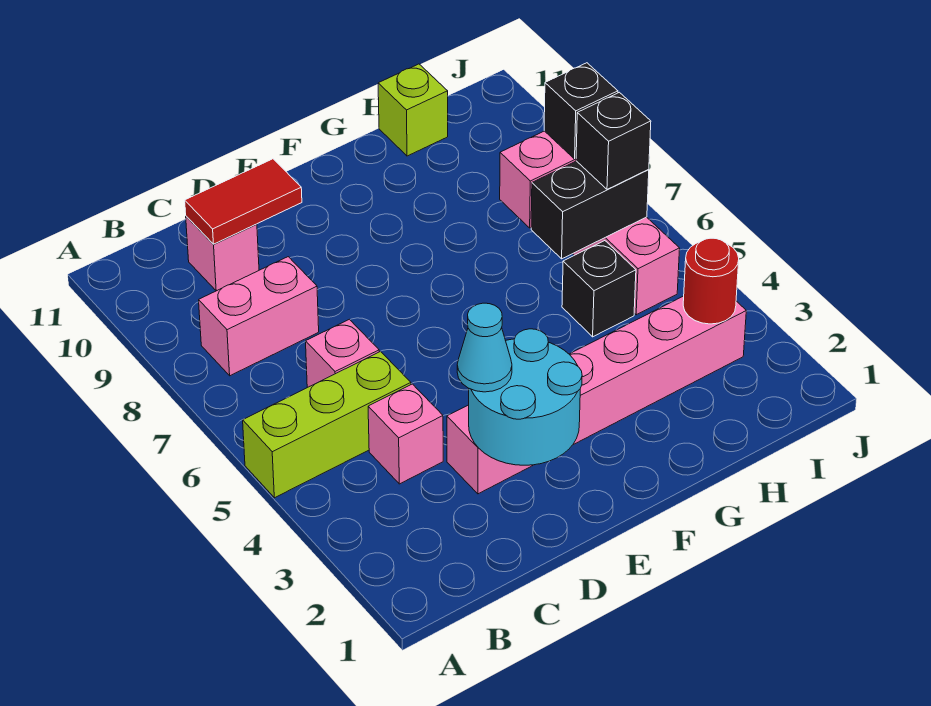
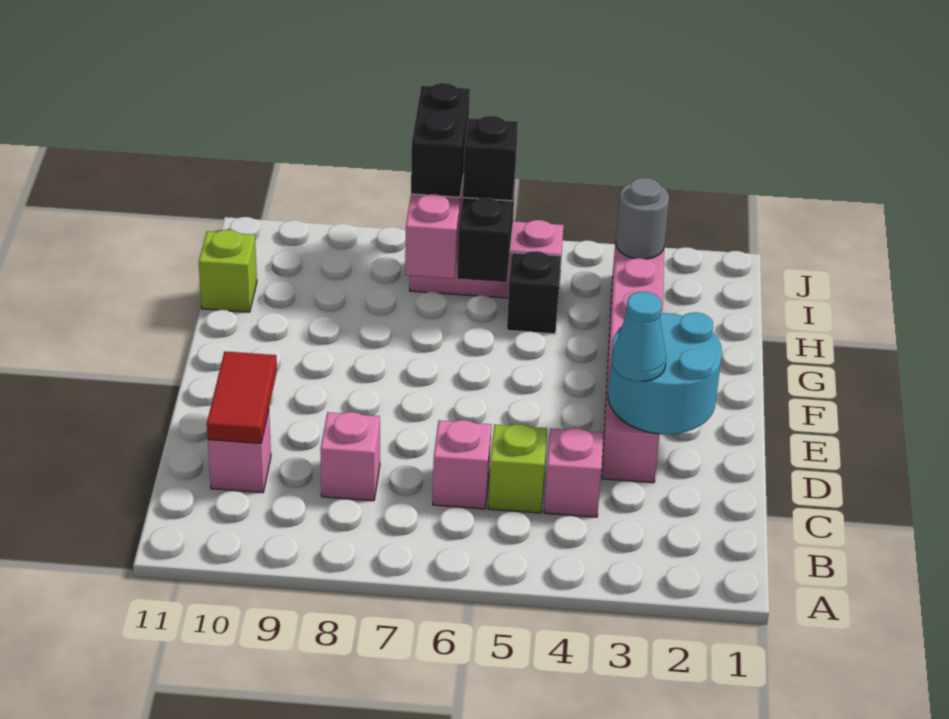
lime brick A5:C5 level 1 -> lime brick C5 level 1
pink brick B8:C8 level 1 -> pink brick C8 level 1
red round brick I3 level 2 -> grey round brick I3 level 2
black brick I7 level 3 -> black brick I7:J7 level 3

